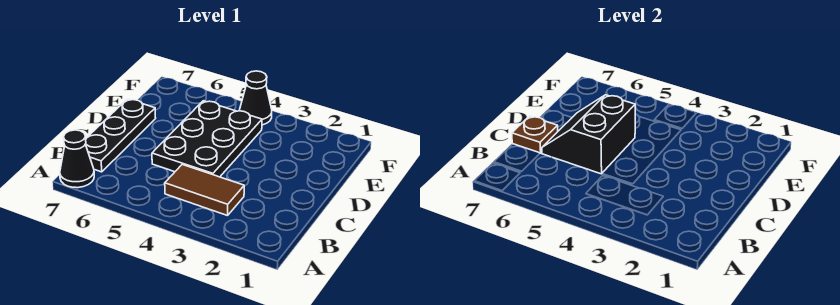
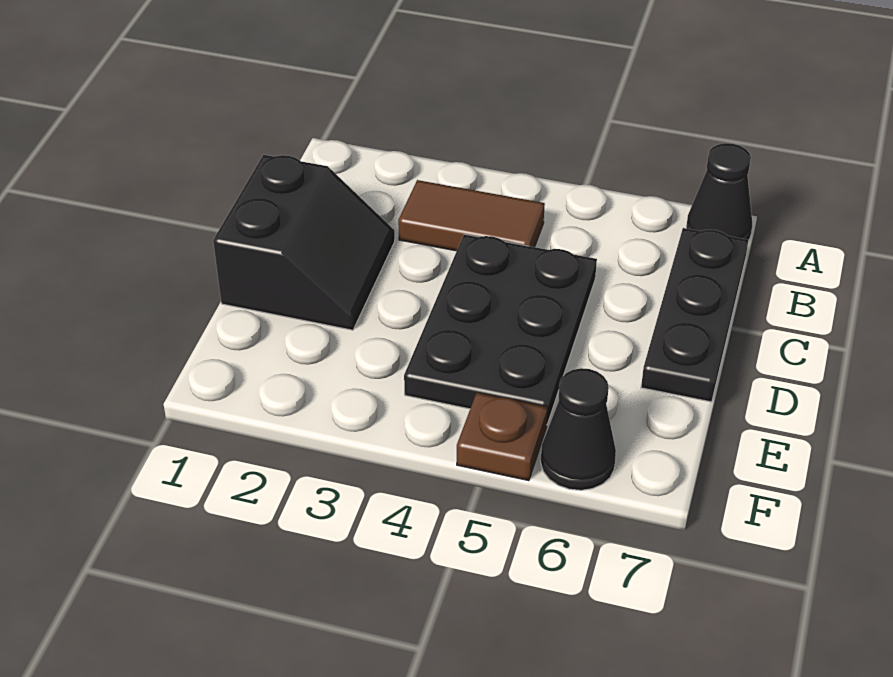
black slope C5:D6 level 2 top 5 -> black slope C1:D2 level 1 top 1
brown plate C7 level 2 -> brown plate F5 level 1
black cone F4 level 1 -> black cone F6 level 1

